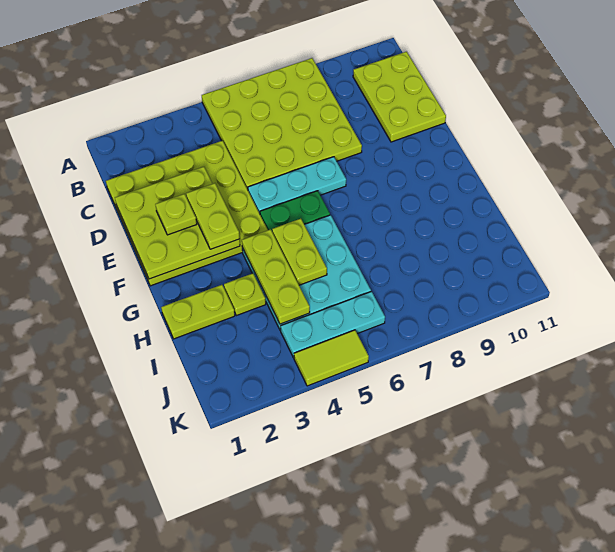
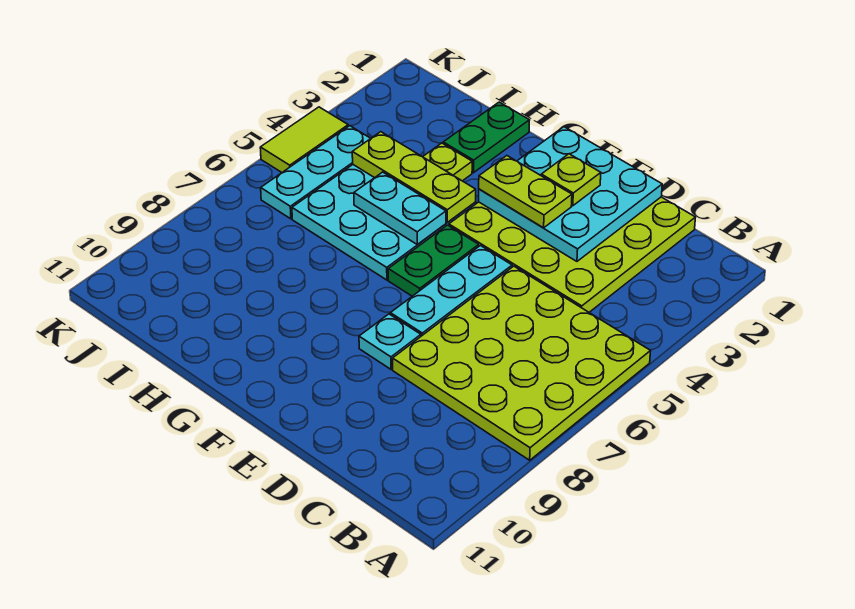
lime plate B10:D11 level 1 -> none
lime plate D1:F3 level 2 -> cyan plate D1:F3 level 2
none -> cyan plate E8 level 1
lime plate G5:H5 level 2 -> cyan plate G5:H5 level 2
lime plate H1:H2 level 1 -> green plate H1:H2 level 1

